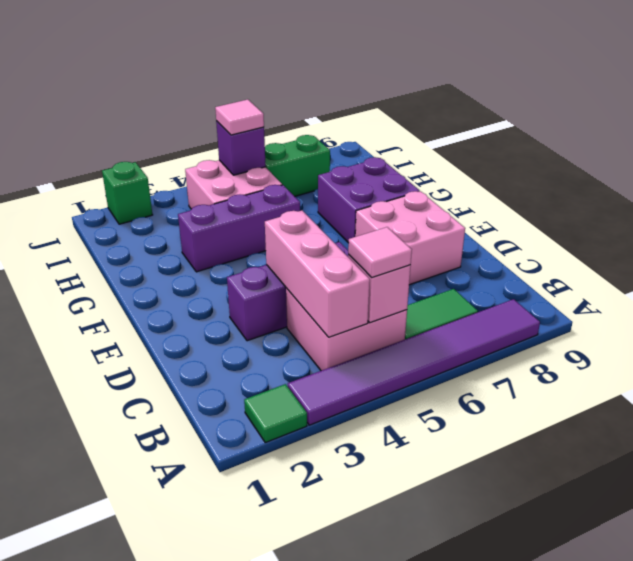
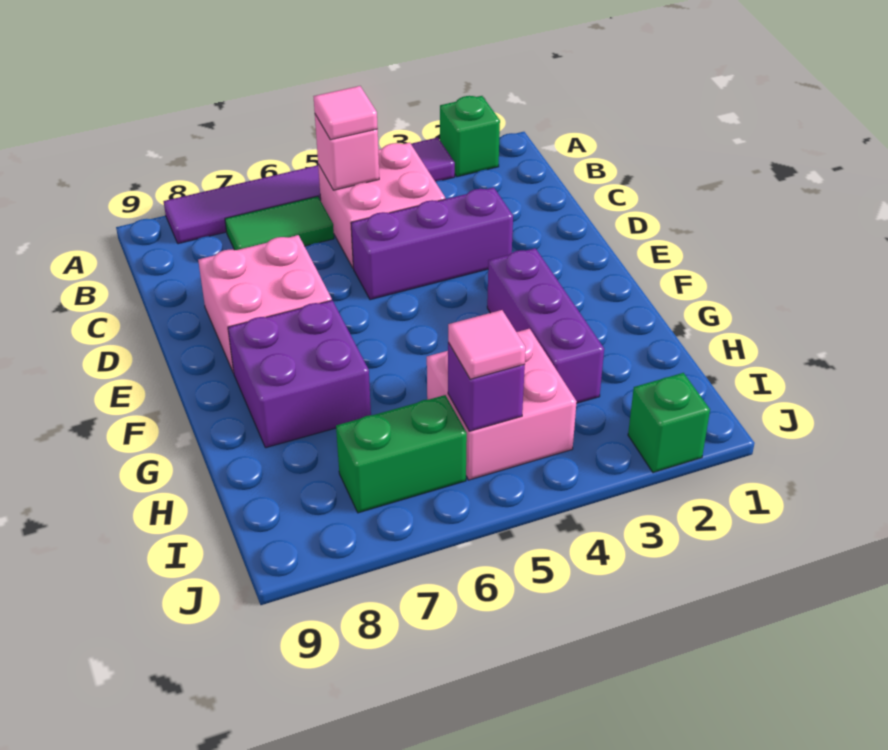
green tile A2 level 1 -> green brick A2 level 1
pink brick B4:D4 level 2 -> none
purple brick G3:G5 level 1 -> purple brick F3:H3 level 1

